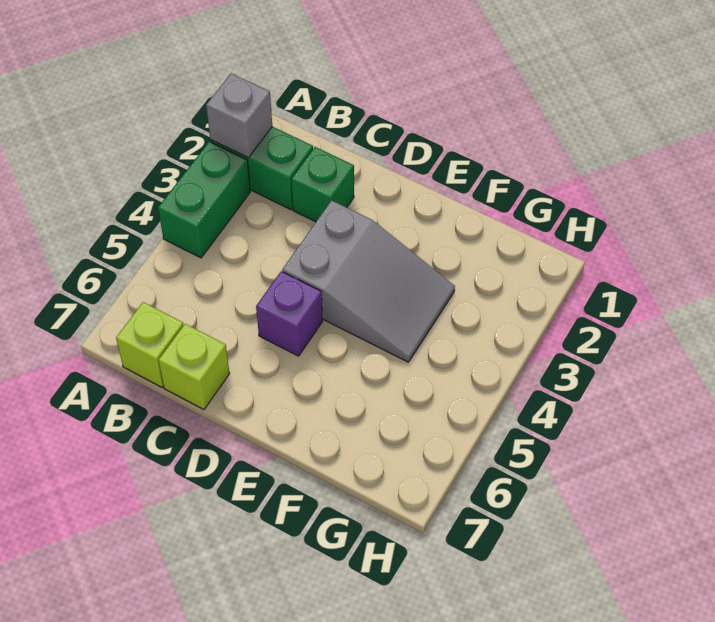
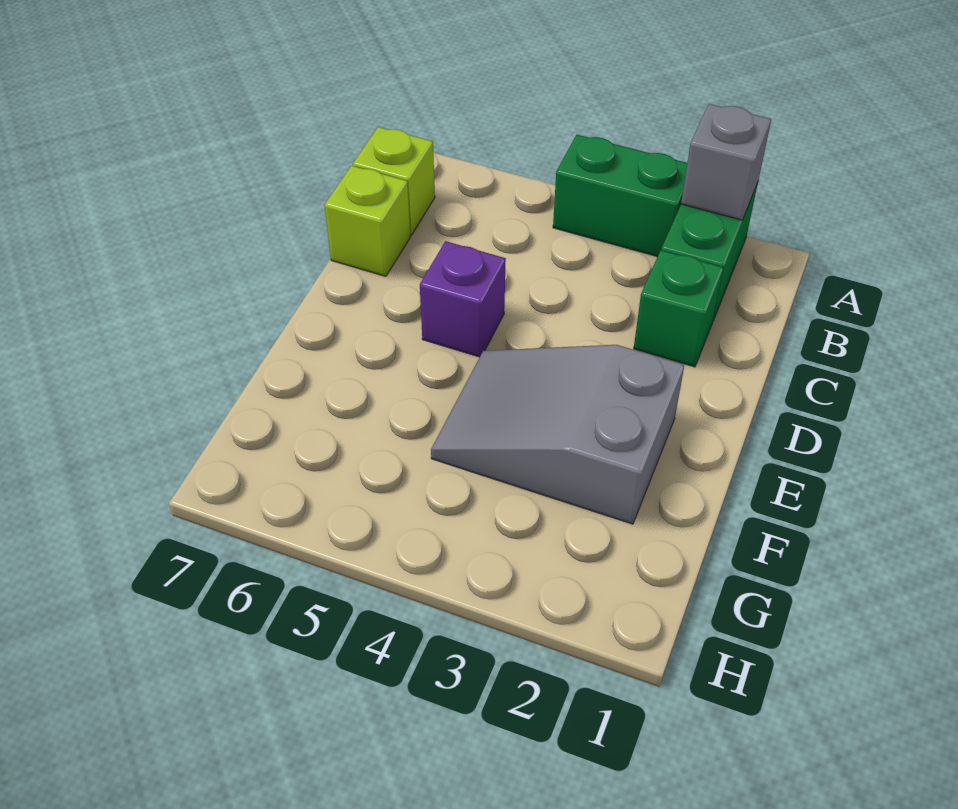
grey slope D3:F4 level 1 top D -> grey slope E2:F4 level 1 top 2

